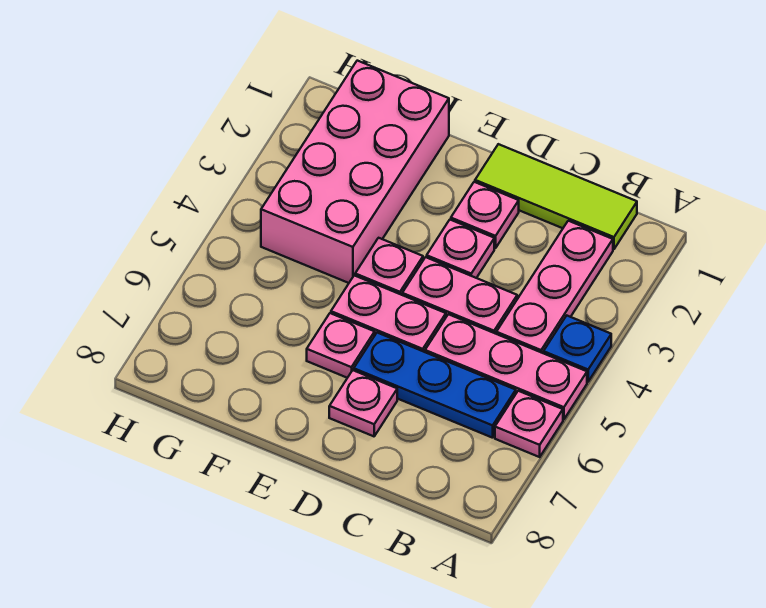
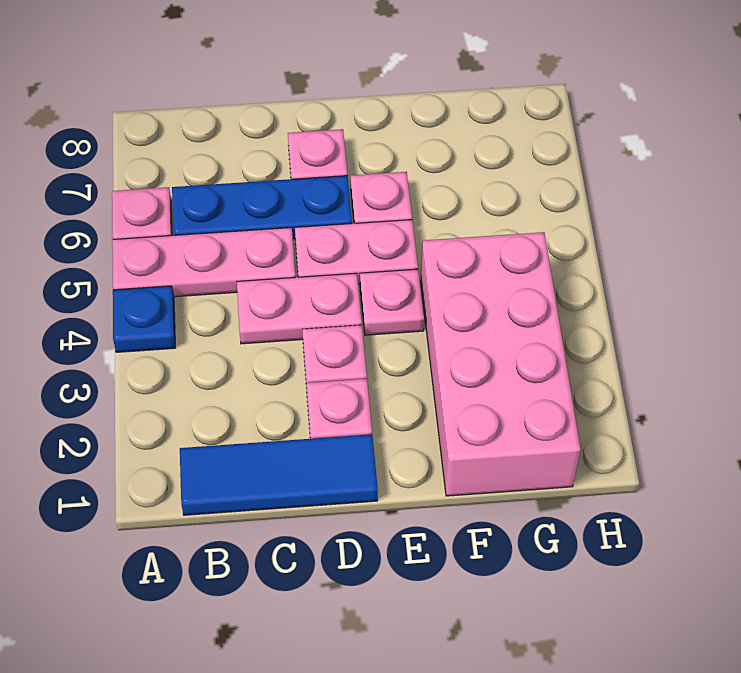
lime tile B1:D1 level 1 -> blue tile B1:D1 level 1
pink plate B2:B4 level 1 -> none

